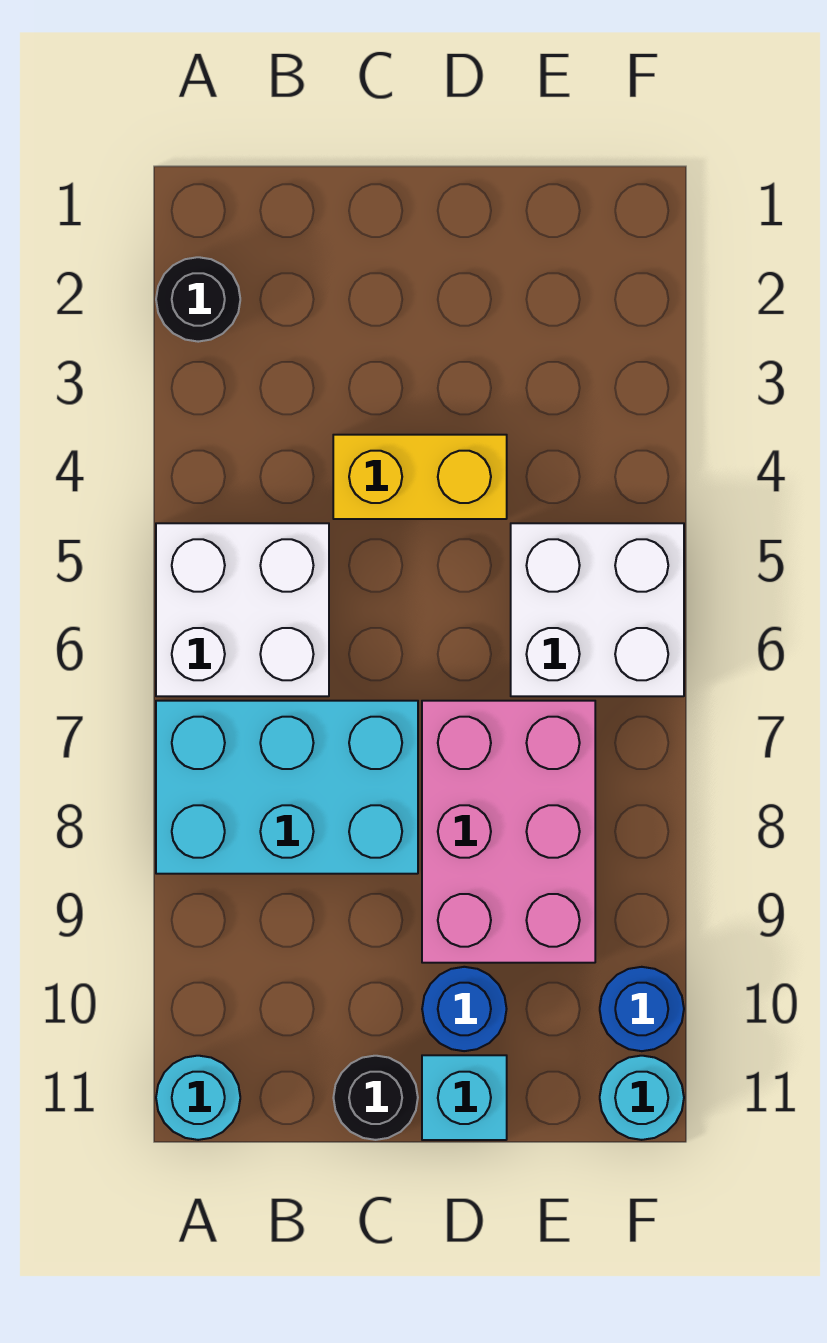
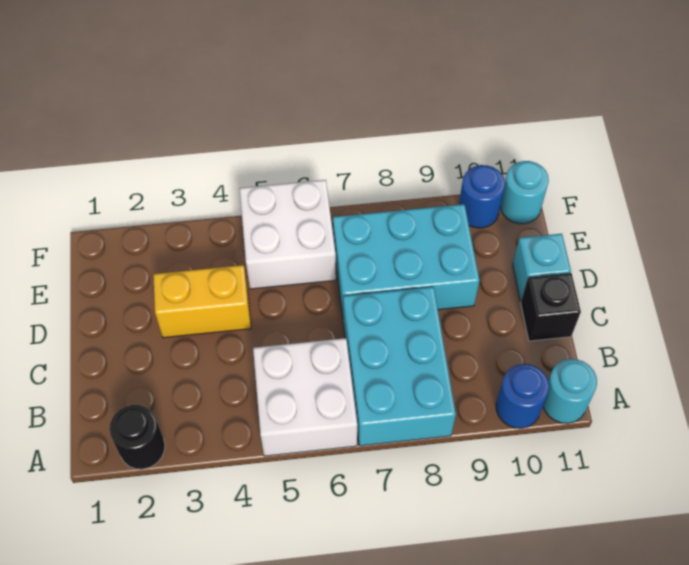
yellow brick C4:D4 level 1 -> yellow brick D3:D4 level 1
black round brick C11 level 1 -> black brick C11 level 1
pink brick D7:E9 level 1 -> cyan brick D7:E9 level 1
blue round brick D10 level 1 -> blue round brick A10 level 1

